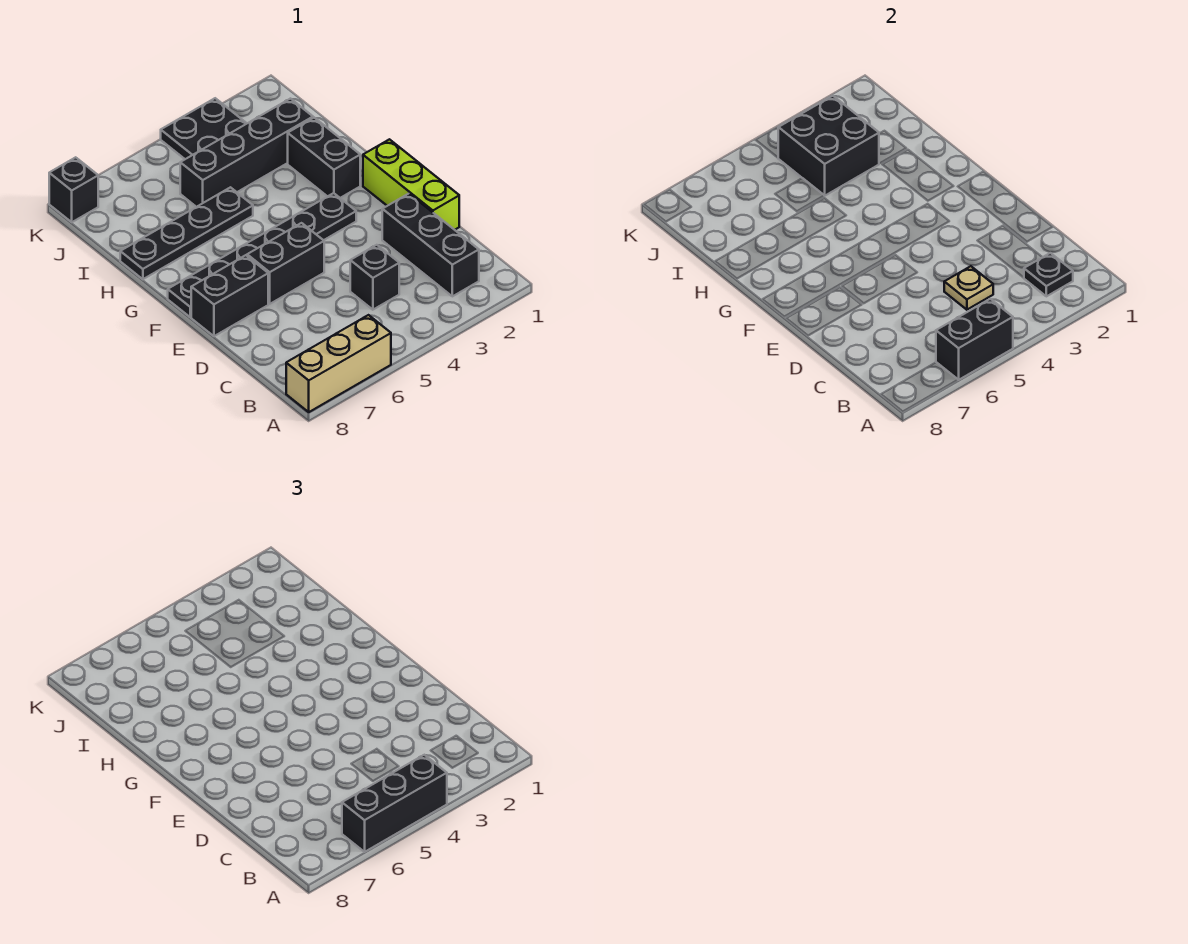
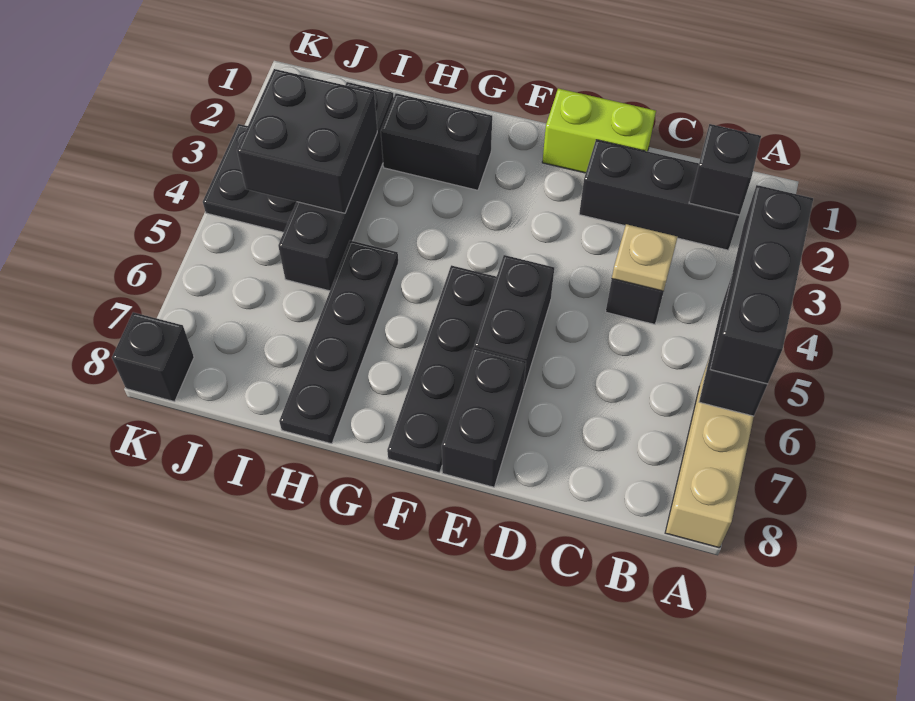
black plate B2 level 2 -> black brick B2 level 2
lime brick D1:F1 level 1 -> lime brick D1:E1 level 1
black plate F3:F8 level 1 -> black plate F5:F8 level 1

